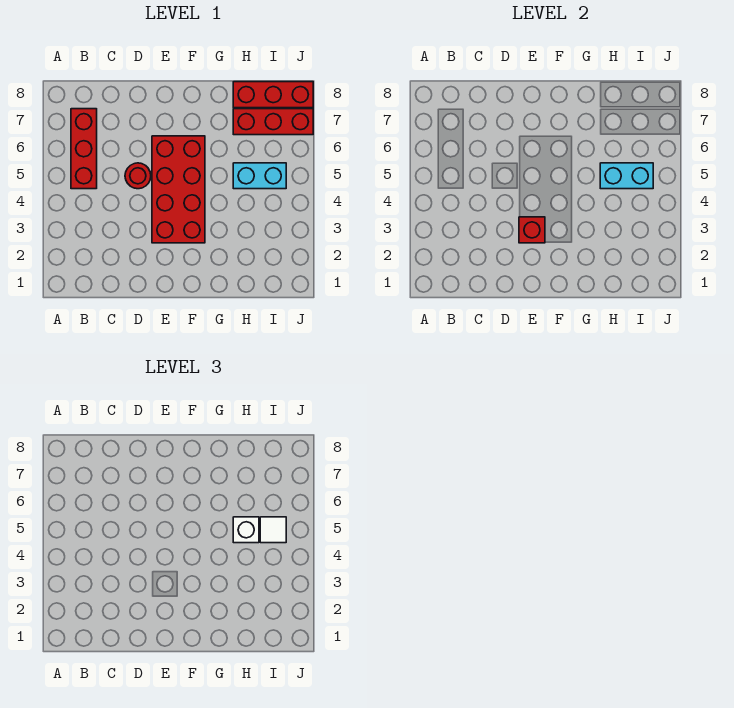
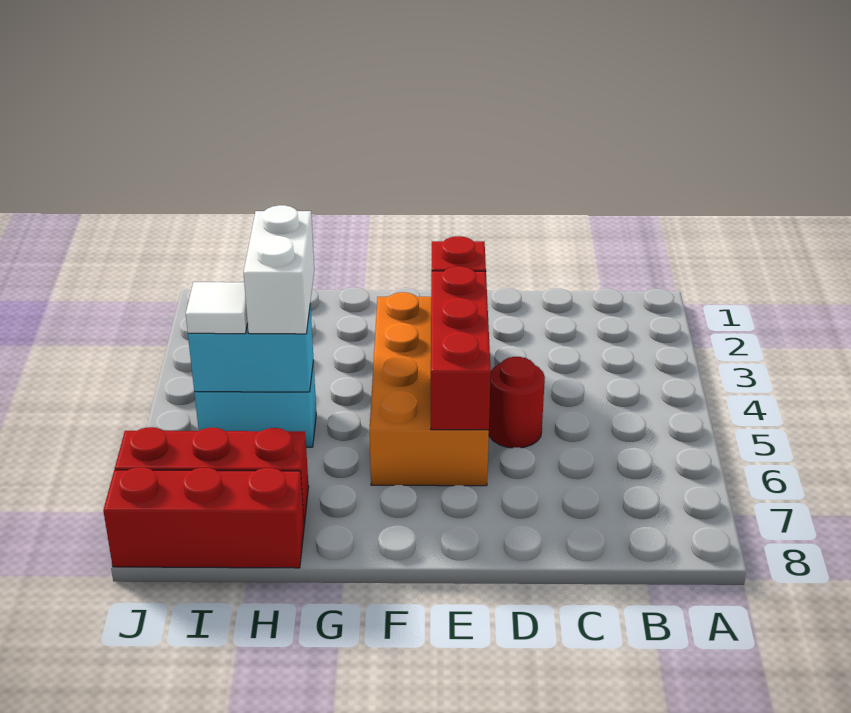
red brick B5:B7 level 1 -> red brick E4:E6 level 2
red brick E3:F6 level 1 -> orange brick E3:F6 level 1
white brick H5 level 3 -> white brick H4:H5 level 3

